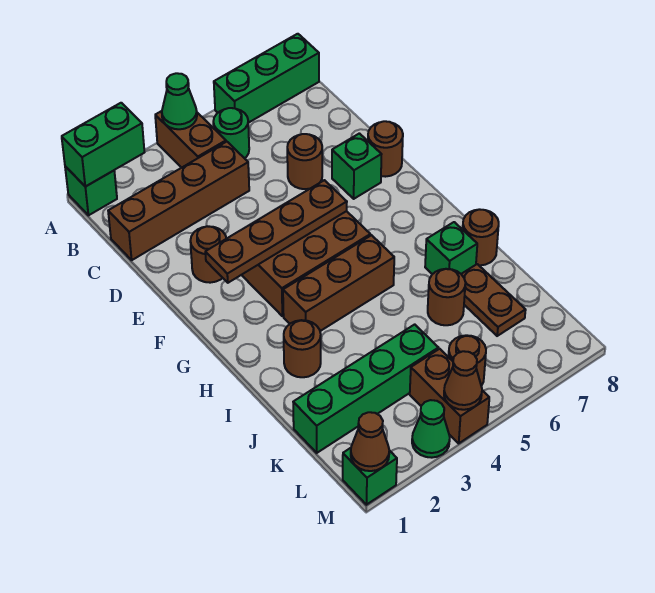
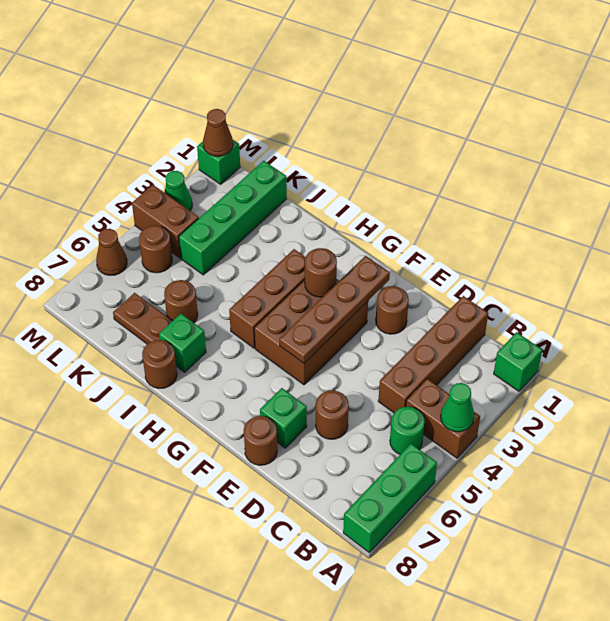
green brick A1:A2 level 2 -> none
brown round brick I2 level 1 -> brown round brick G3 level 2
brown cone M4 level 2 -> brown cone M6 level 1

